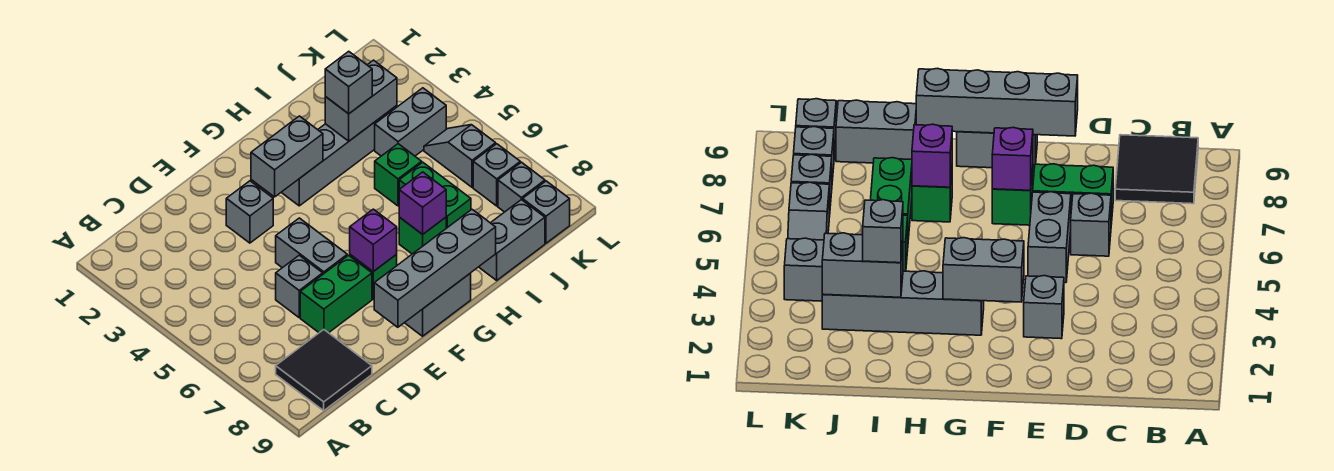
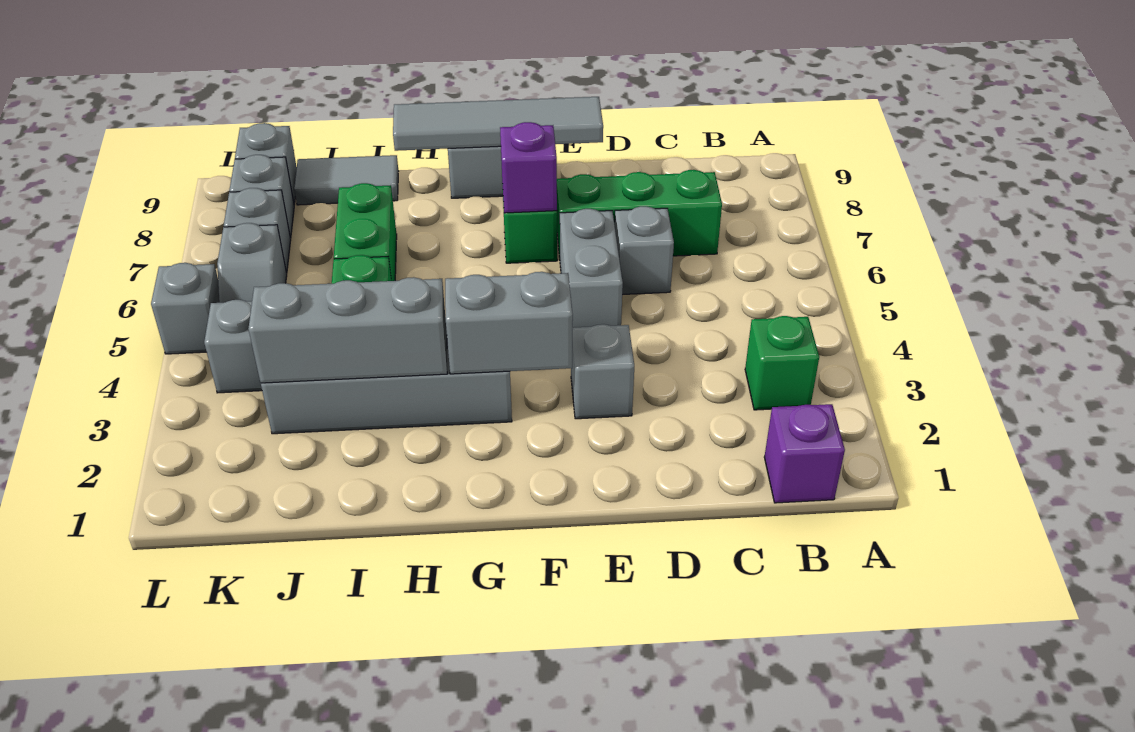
black tile B8:C9 level 1 -> none
green brick D7:E7 level 1 -> green brick C7:E7 level 1
grey brick E9:H9 level 2 -> grey tile E9:H9 level 2
green brick H7 level 1 -> green brick B3 level 1
purple brick H7 level 2 -> purple brick B1 level 1
grey brick I3:J3 level 2 -> grey brick H3:J3 level 2
grey brick I3 level 3 -> grey brick L5 level 1
grey brick I9:J9 level 1 -> grey tile I9:J9 level 1

